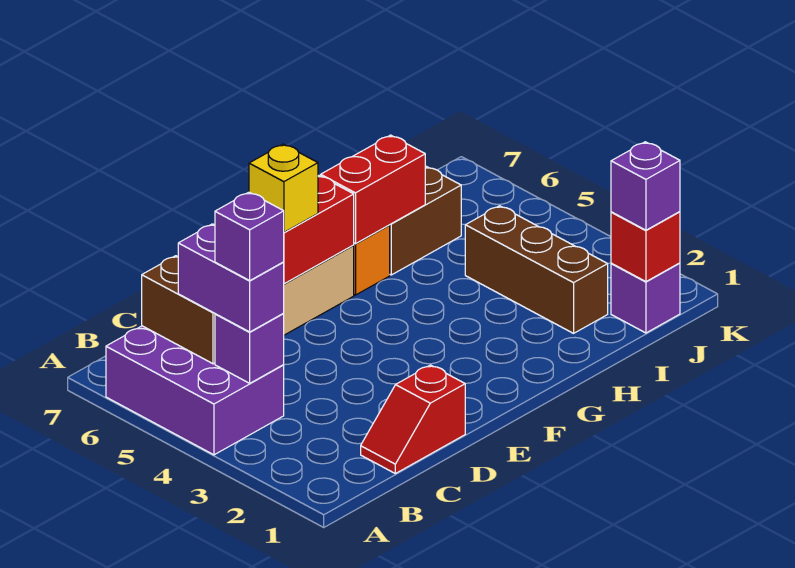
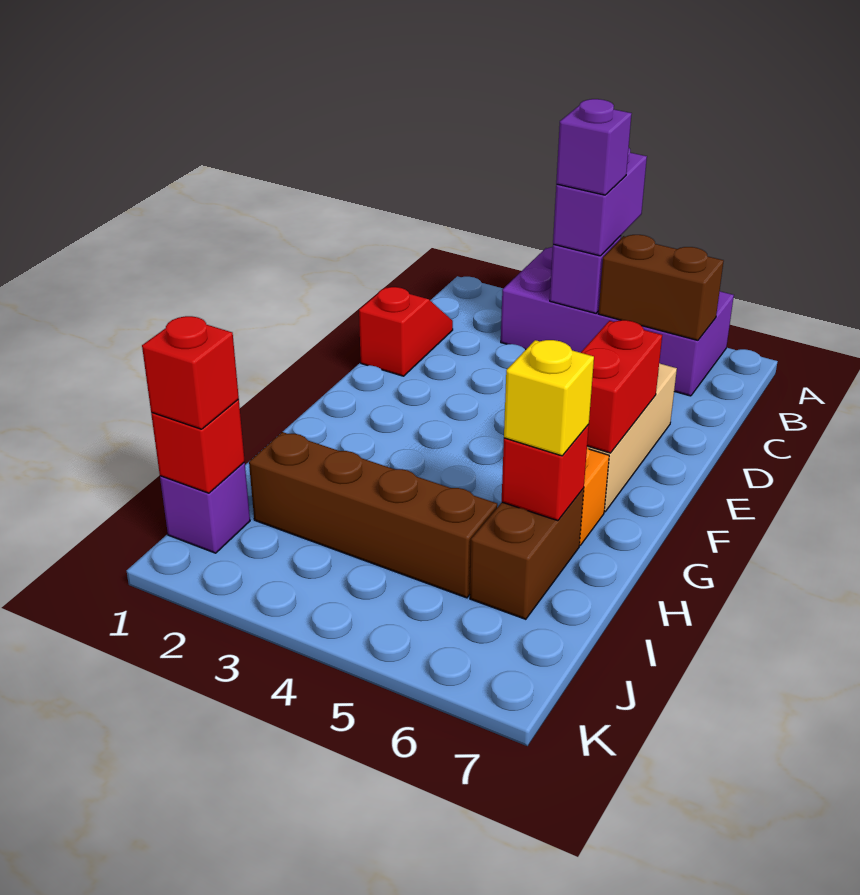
purple brick A4:B6 level 1 -> purple brick A3:B6 level 1
purple brick B4:B5 level 3 -> purple brick A4:B4 level 3
yellow brick E6 level 3 -> yellow brick H6 level 3
red brick G6:H6 level 2 -> red brick H6 level 2
brown brick I2:I4 level 1 -> brown brick I2:I5 level 1
purple brick J1 level 3 -> red brick J1 level 3

